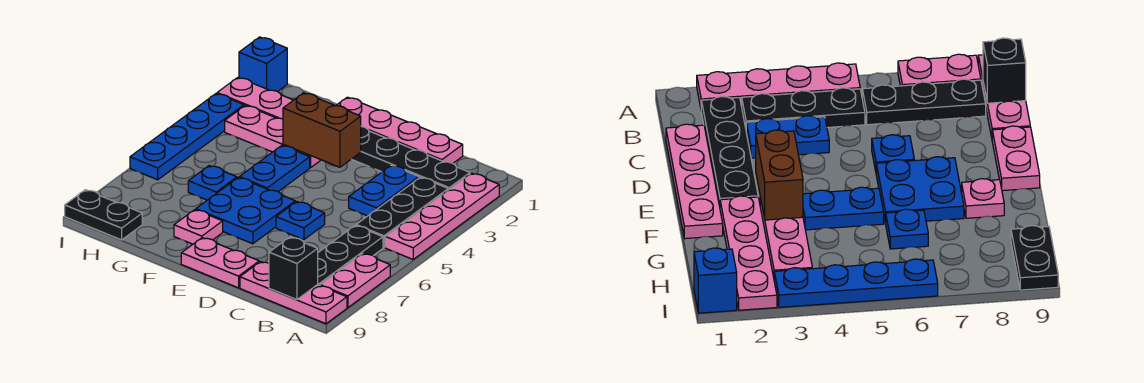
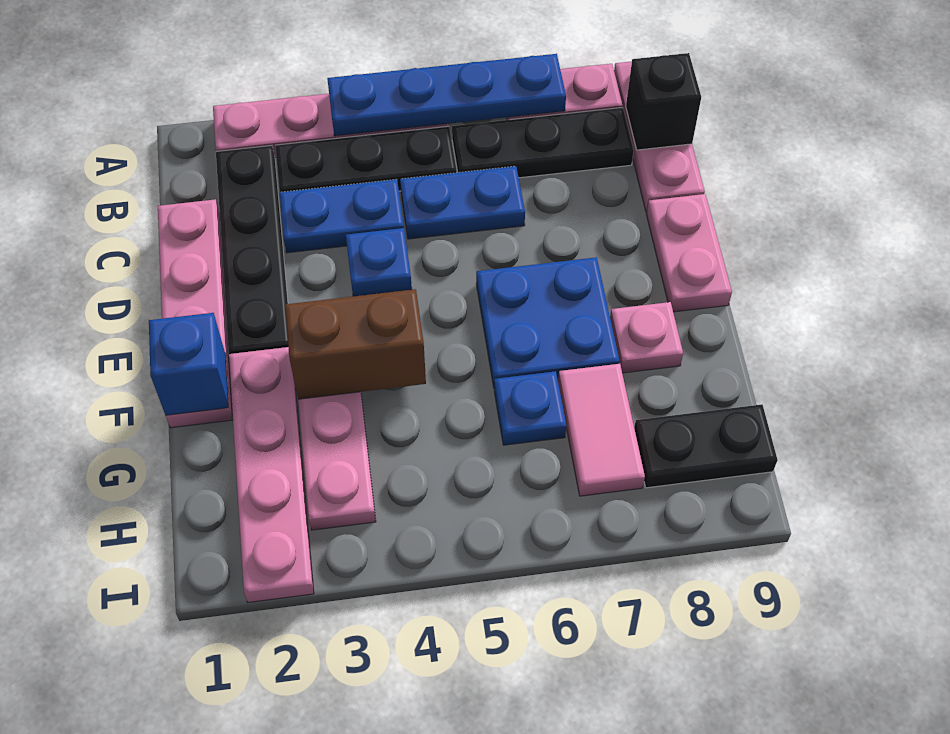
blue plate D6 level 1 -> blue plate D4 level 1
brown brick E3:F3 level 2 -> brown brick F3:F4 level 2
blue plate F4:F5 level 1 -> blue plate C5:C6 level 1
none -> pink tile G7:H7 level 1
black plate H9:I9 level 1 -> black plate H8:H9 level 1
blue brick I1 level 1 -> blue brick F1 level 2
blue plate I3:I6 level 1 -> blue plate A4:A7 level 2

